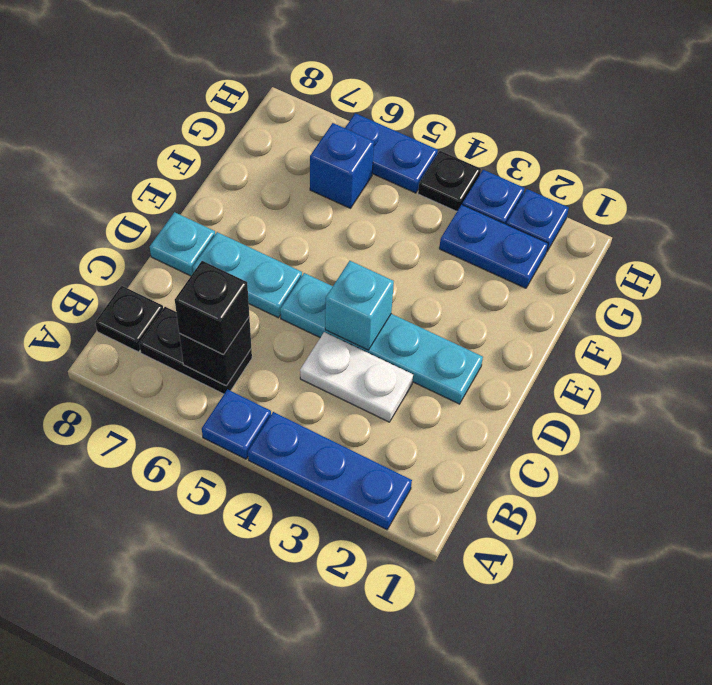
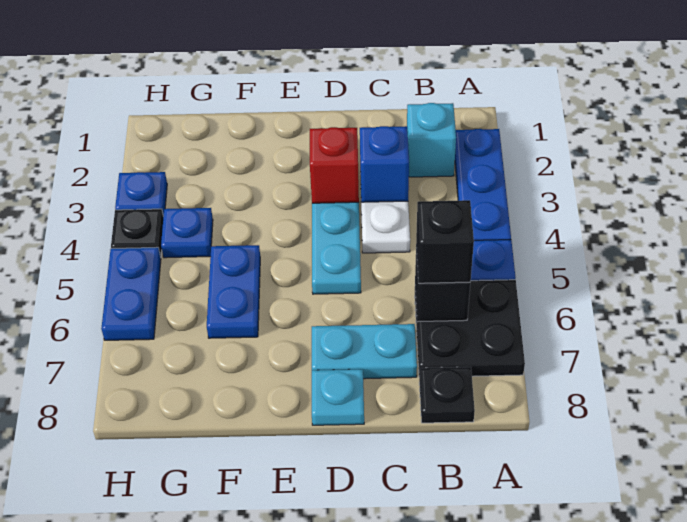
black plate B6:B7 level 1 -> black plate A6:B7 level 1
none -> red brick D3 level 2
cyan brick D4 level 2 -> cyan brick B2 level 1
cyan plate D6:D7 level 1 -> cyan plate C7:D7 level 1
blue plate G2:G3 level 1 -> blue plate F5:F6 level 1
blue brick G6 level 1 -> blue brick C3 level 2
blue plate H2 level 1 -> blue plate G4 level 1

